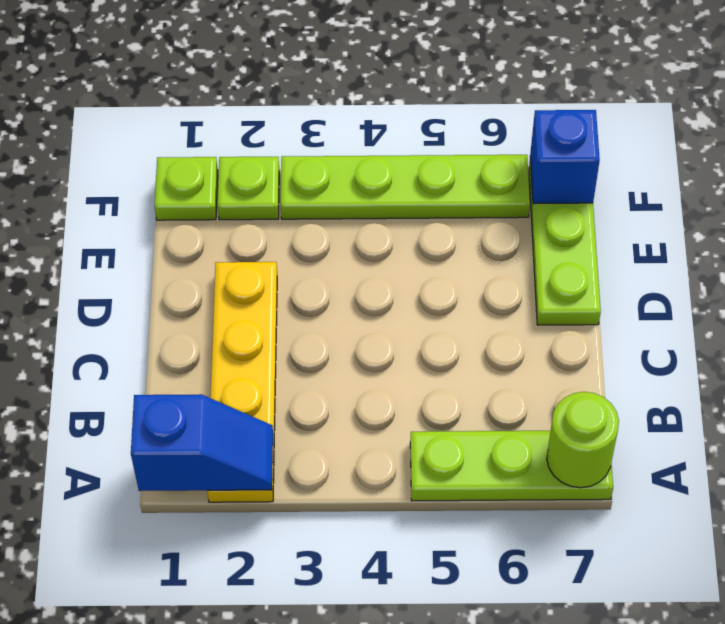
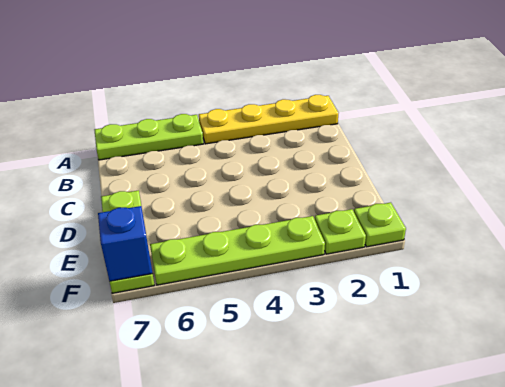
blue slope A1:A2 level 2 top 1 -> none
yellow plate A2:D2 level 1 -> yellow plate A1:A4 level 1
lime round brick A7 level 2 -> none

